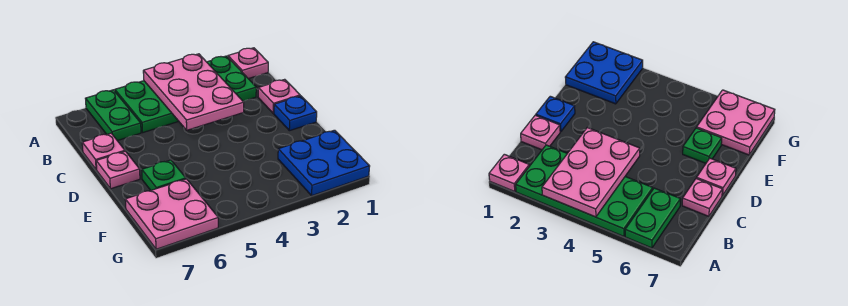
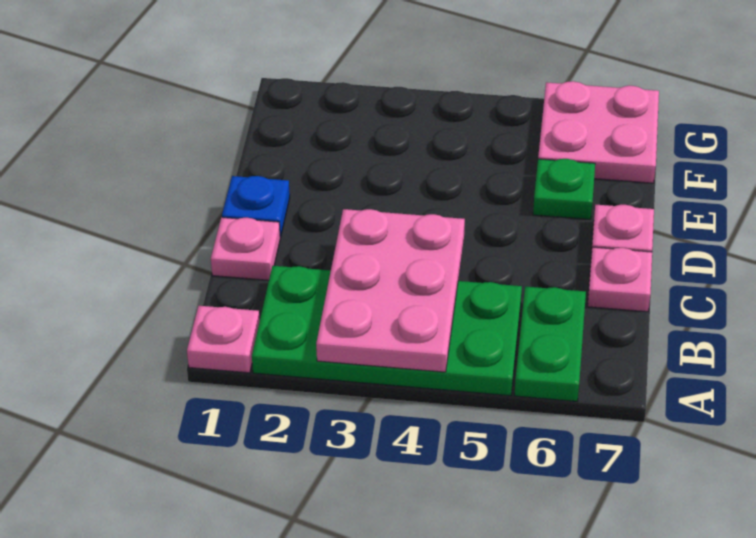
blue plate F1:G2 level 1 -> none

